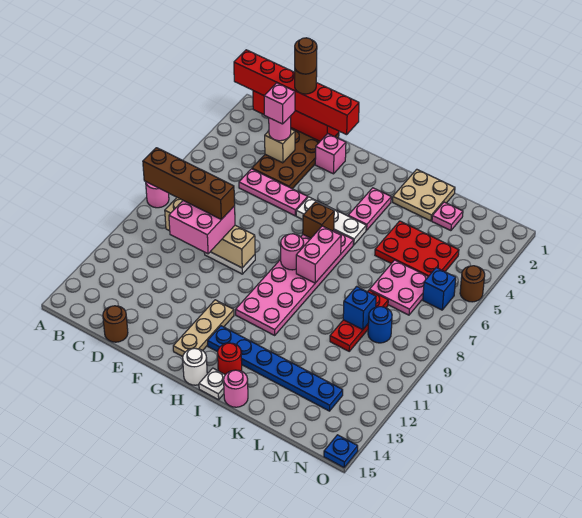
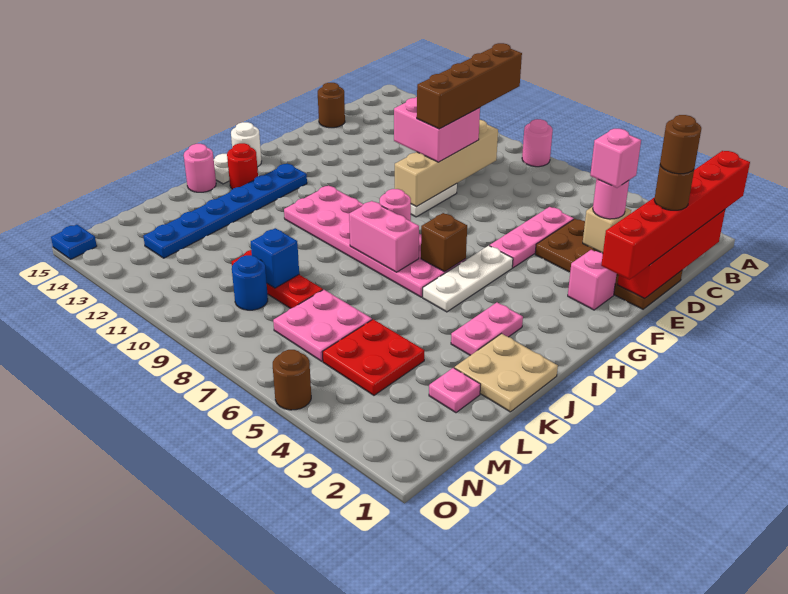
tan plate G12:G14 level 1 -> none
pink plate I3:I4 level 1 -> pink plate I3:J3 level 1
red plate K4:M5 level 1 -> red plate L4:M5 level 1
blue brick N6 level 1 -> none

